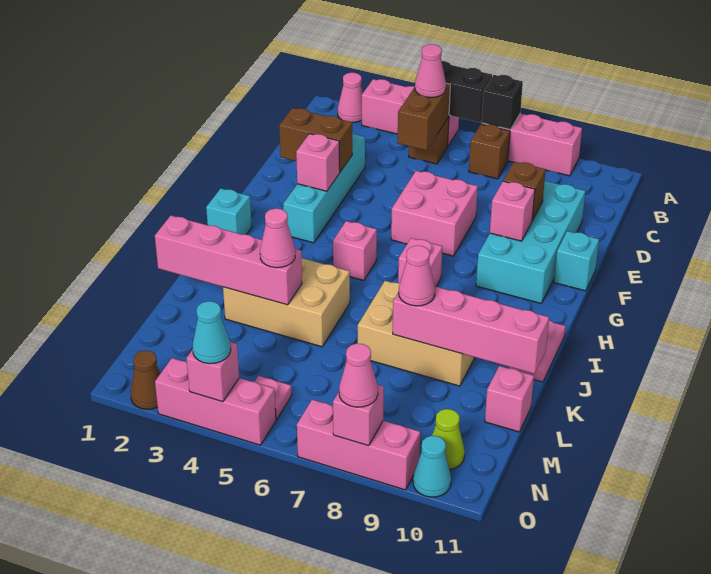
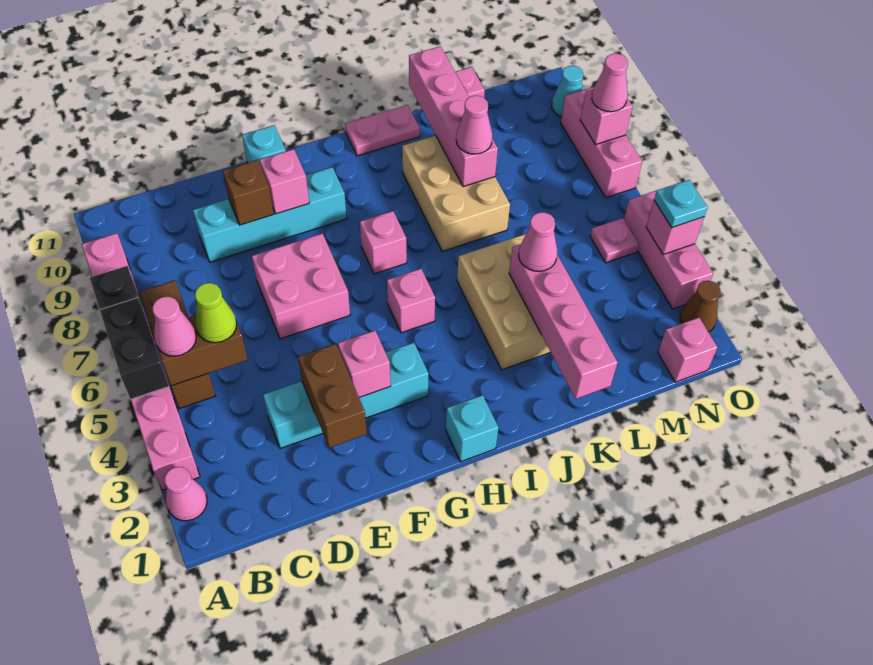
cyan brick D9:G10 level 1 -> cyan brick D9:G9 level 1
none -> pink brick N1 level 1
lime cone N10 level 1 -> lime cone C5 level 3
cyan cone O4 level 3 -> cyan plate O4 level 3

